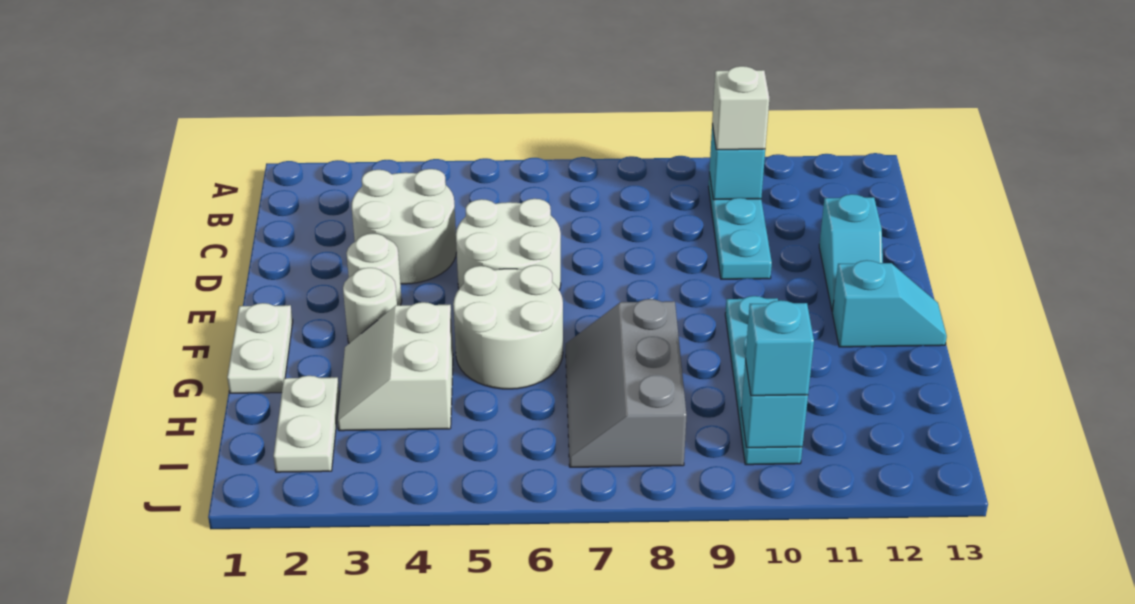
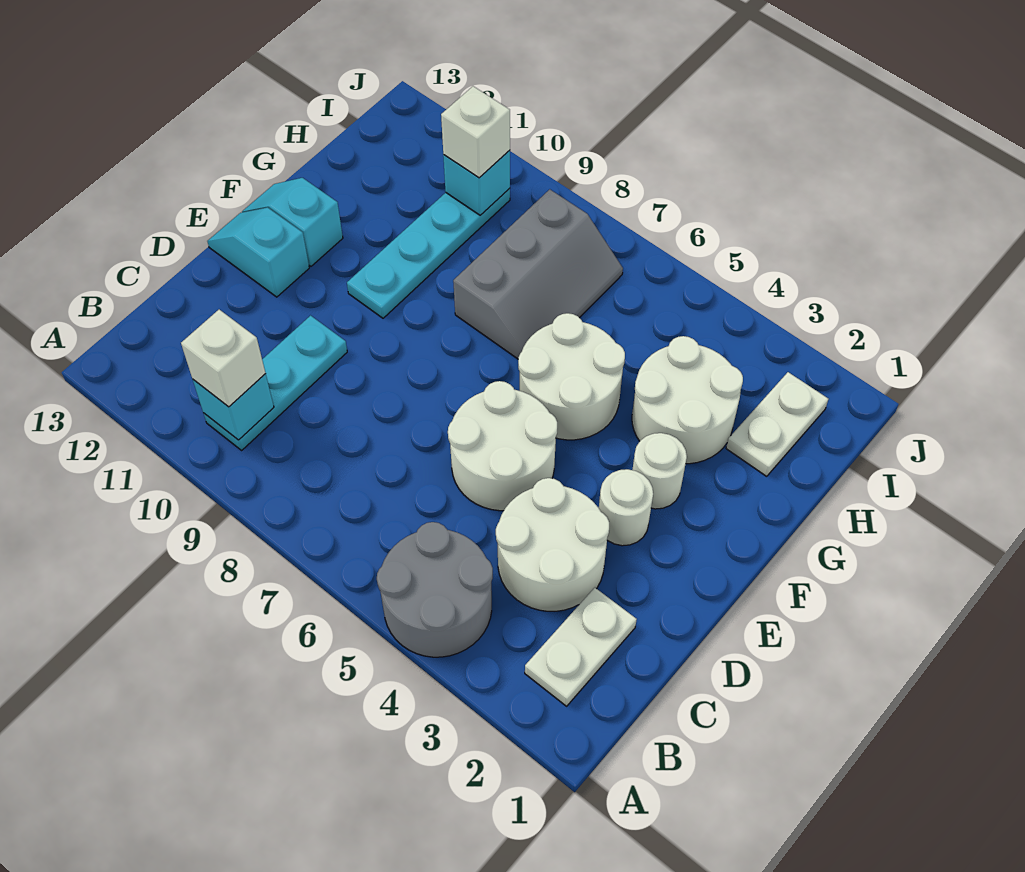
none -> grey round brick A4:B5 level 1
cyan slope D12:E12 level 1 top D -> cyan slope E12:E13 level 1 top 12
white plate F1:G1 level 1 -> white plate B2:C2 level 1
white slope G3:H4 level 1 top 4 -> white round brick G3:H4 level 1
cyan brick I10 level 3 -> white brick I10 level 3

